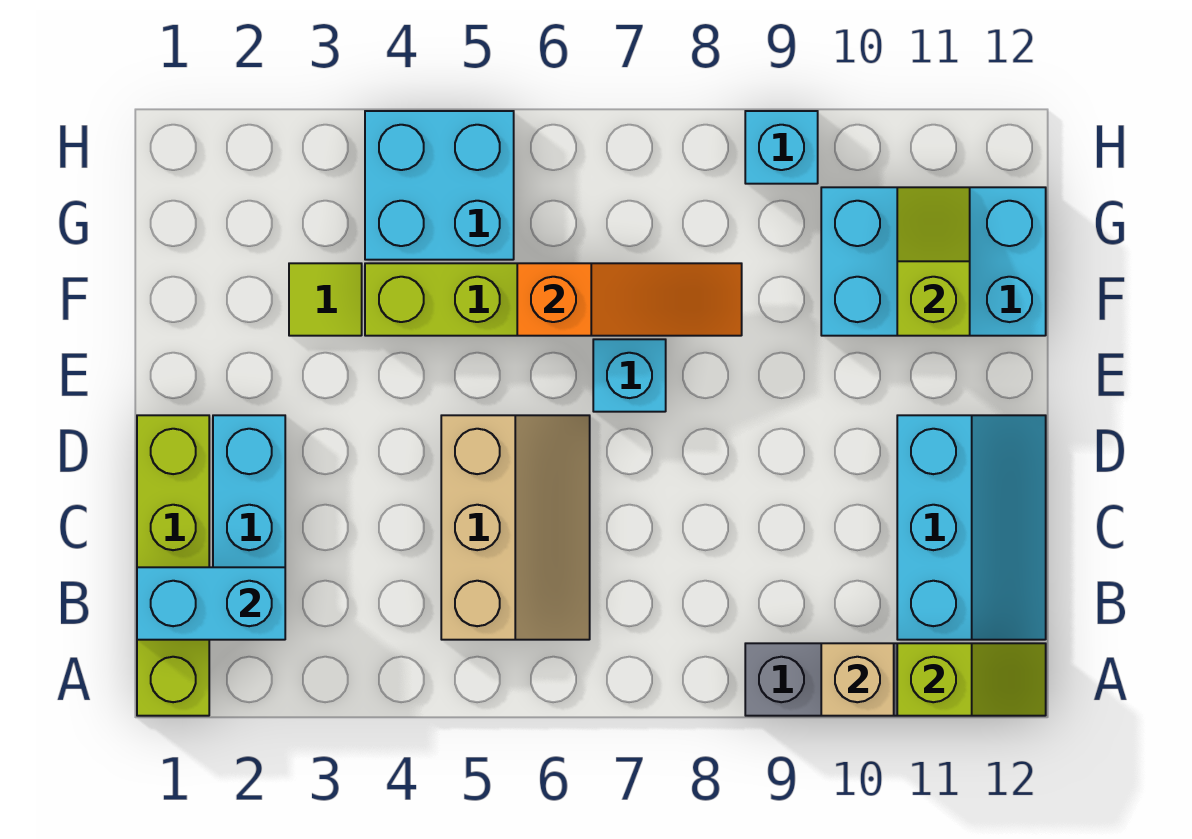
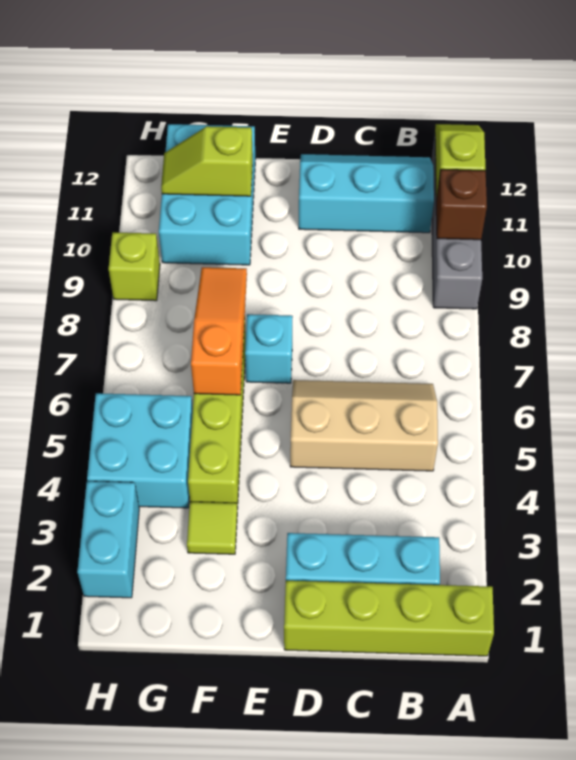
tan brick A10 level 2 -> brown brick A10 level 2
cyan brick B1:B2 level 2 -> cyan brick H2:H3 level 1
cyan brick H9 level 1 -> lime brick H9 level 1

